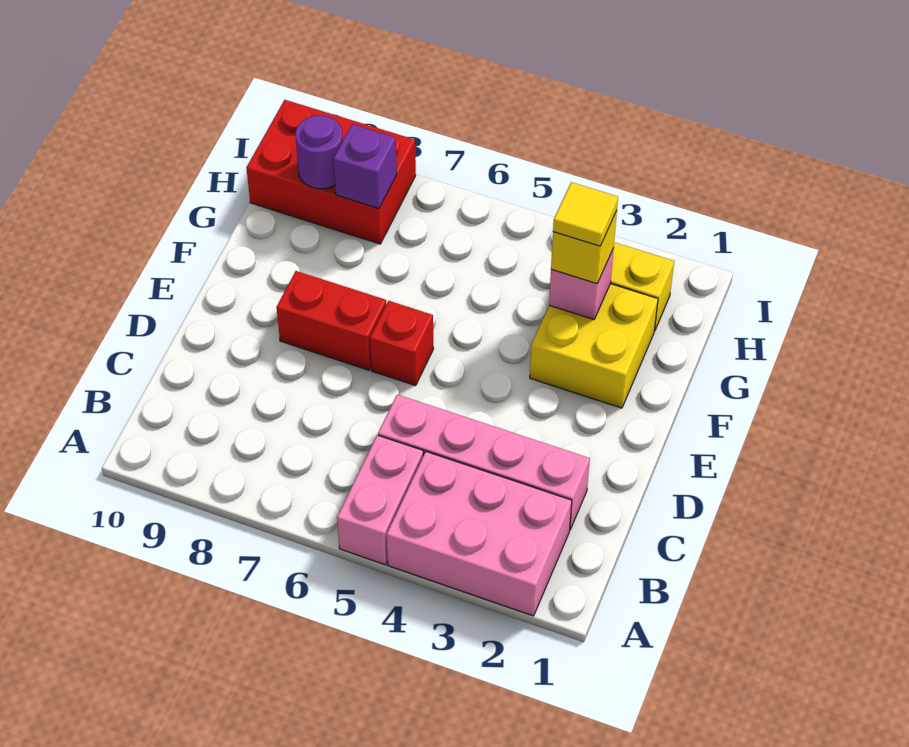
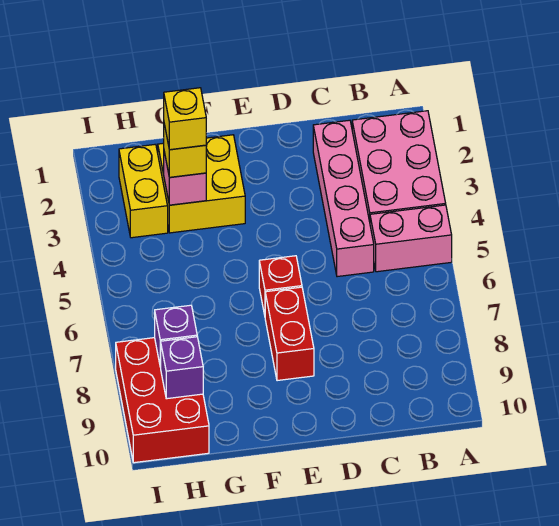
yellow tile G3 level 4 -> yellow brick G3 level 4
purple round brick H9 level 2 -> purple brick H9 level 2

